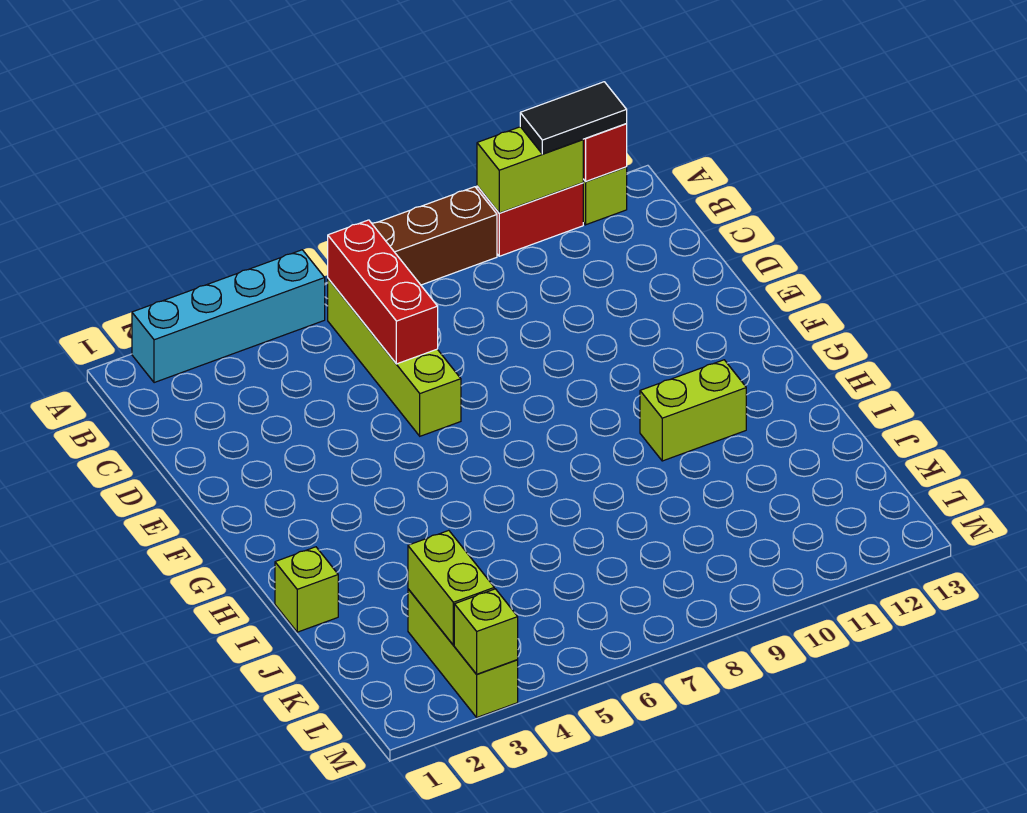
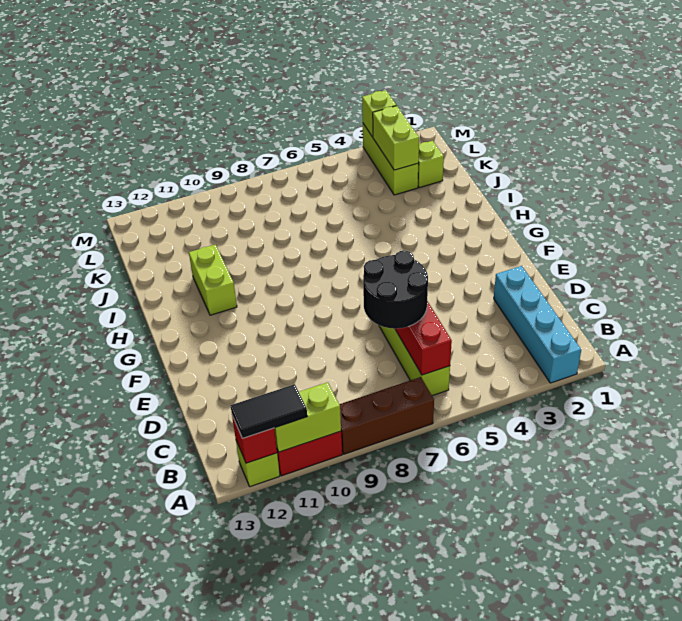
cyan brick A2:A5 level 1 -> cyan brick A2:D2 level 1
none -> black round brick C6:D7 level 3
lime brick H10:H11 level 1 -> lime brick H11:I11 level 1
lime brick I1 level 1 -> lime brick K2 level 1

